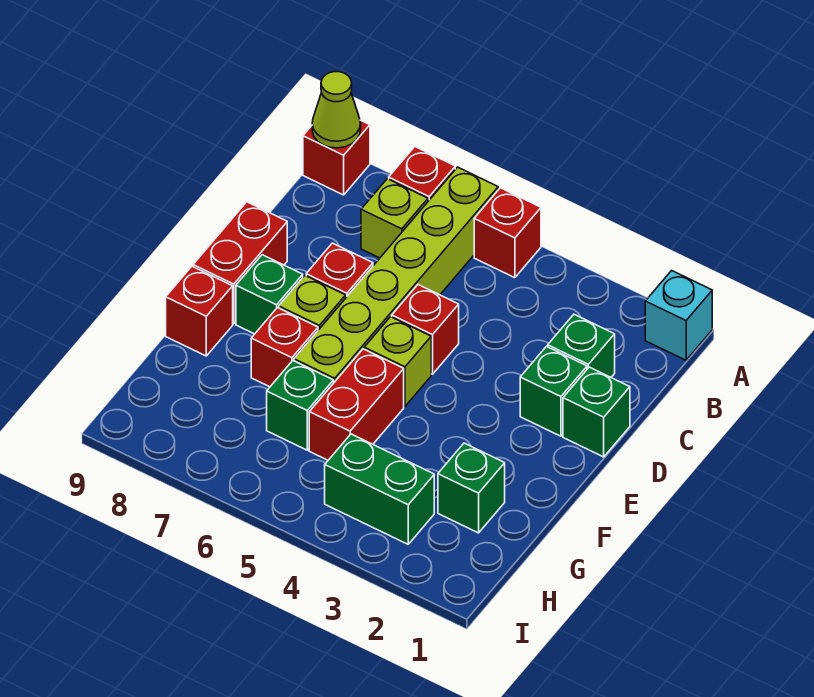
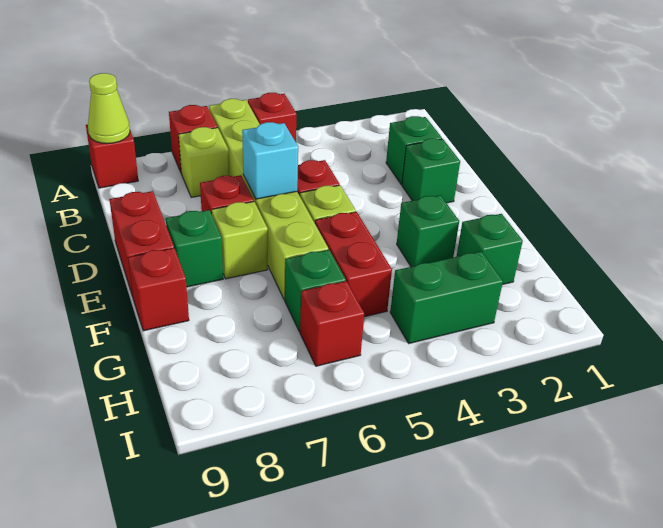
cyan brick A1 level 1 -> cyan brick D6 level 2
green brick D1 level 1 -> green brick F3 level 1
red brick F7 level 1 -> red brick H6 level 1

